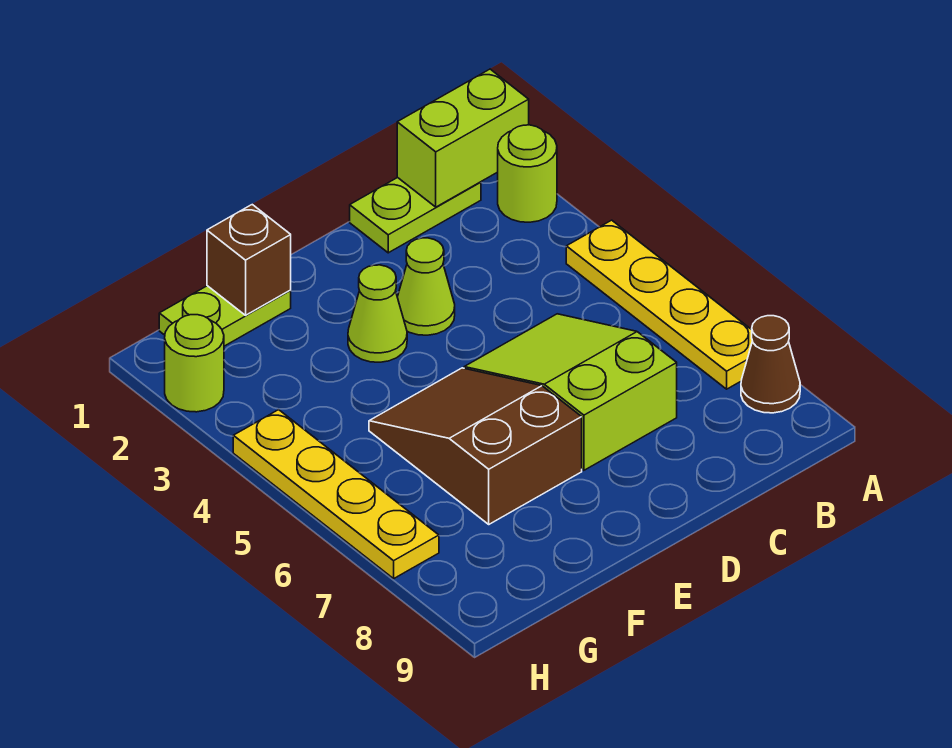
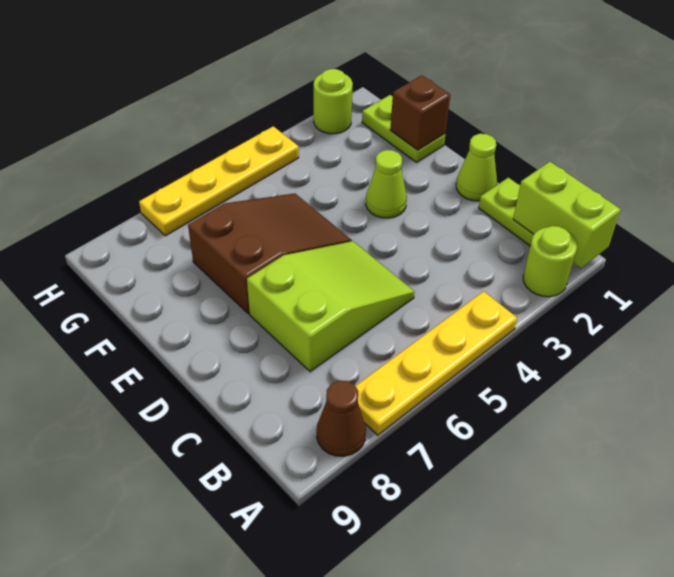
lime cone D3 level 1 -> lime cone D1 level 1

